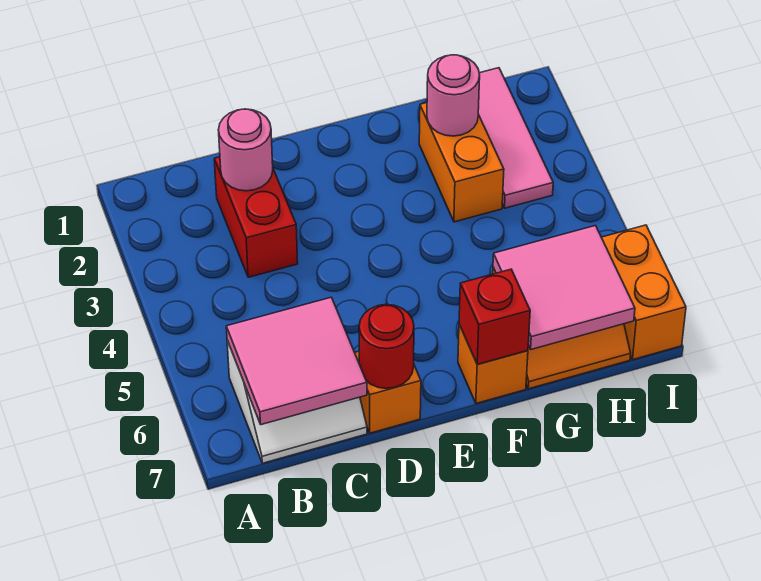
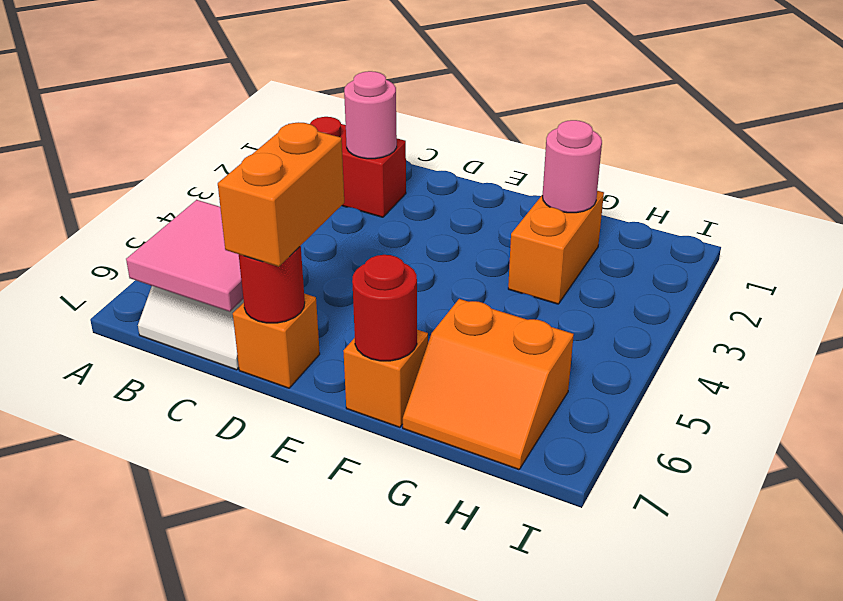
red brick C2:C3 level 1 -> red brick B2:C2 level 1
red brick F7 level 2 -> red round brick F7 level 2
pink tile G6:H7 level 2 -> none
pink tile H1:H3 level 1 -> none
orange brick I6:I7 level 1 -> orange brick D6:D7 level 3

